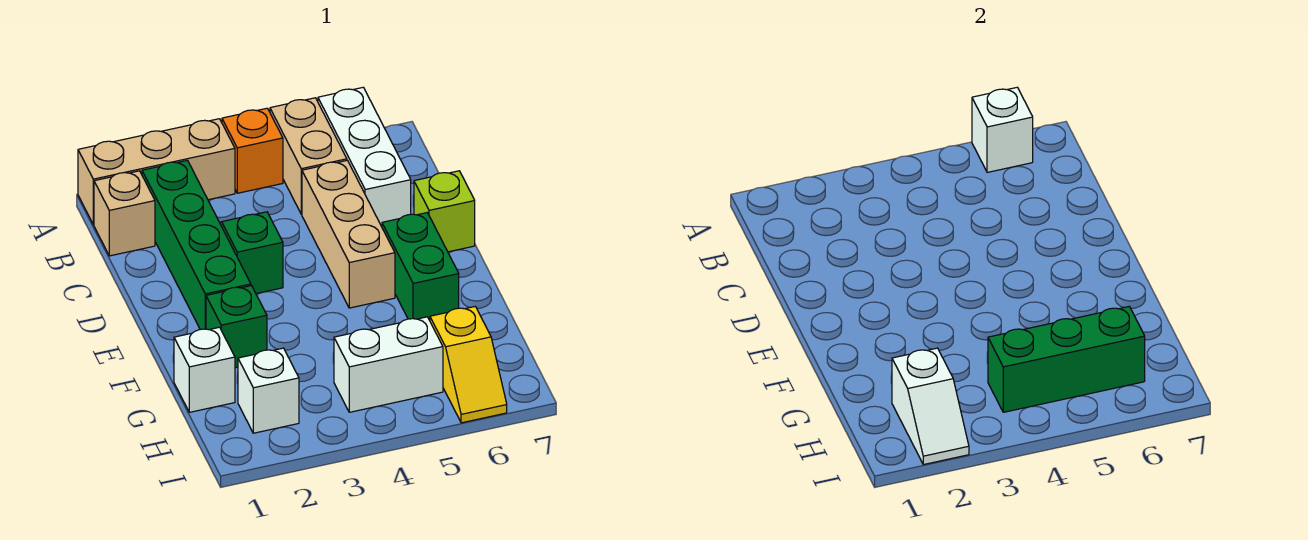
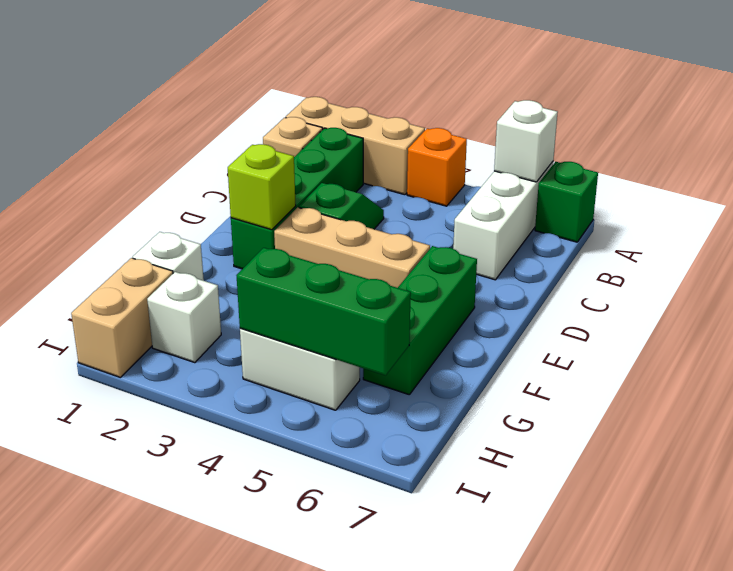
tan brick A5:B5 level 1 -> tan brick H1:I1 level 1
tan brick C5:E5 level 1 -> tan brick E3:E5 level 1
lime brick D7 level 1 -> lime brick E2 level 2
green brick E6:F6 level 1 -> green brick E6:G6 level 1
green brick F2 level 1 -> green brick A7 level 1
white slope H2:I2 level 2 top H -> none
yellow slope H6:I6 level 1 top H -> none

